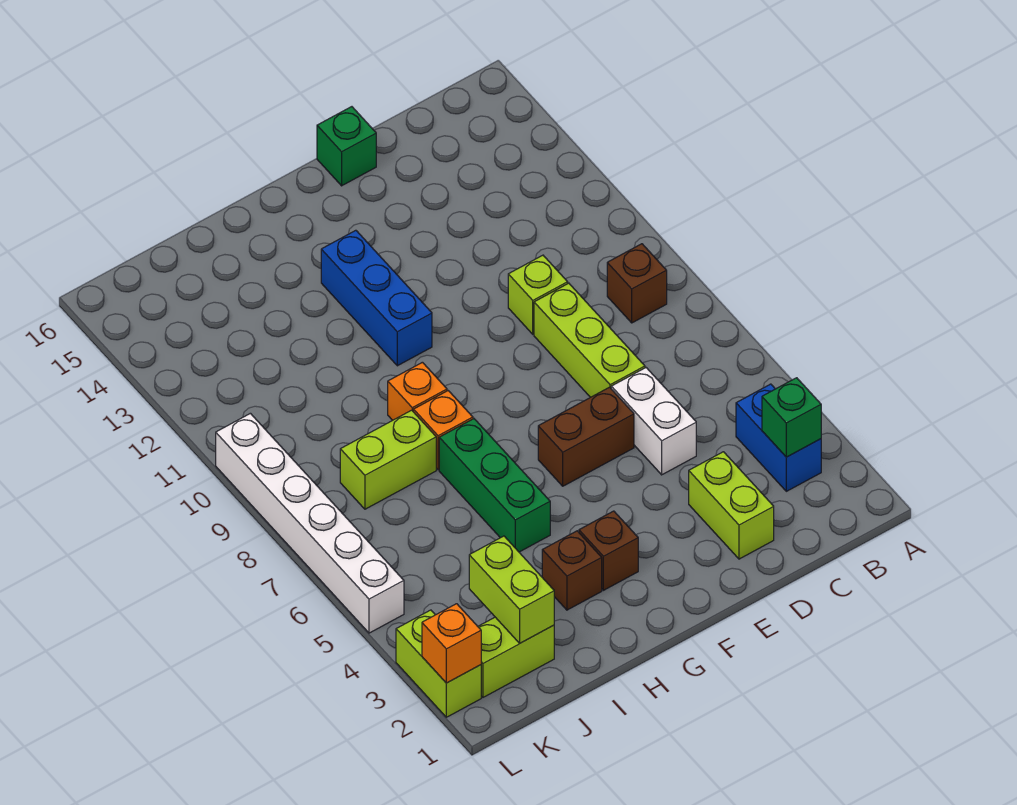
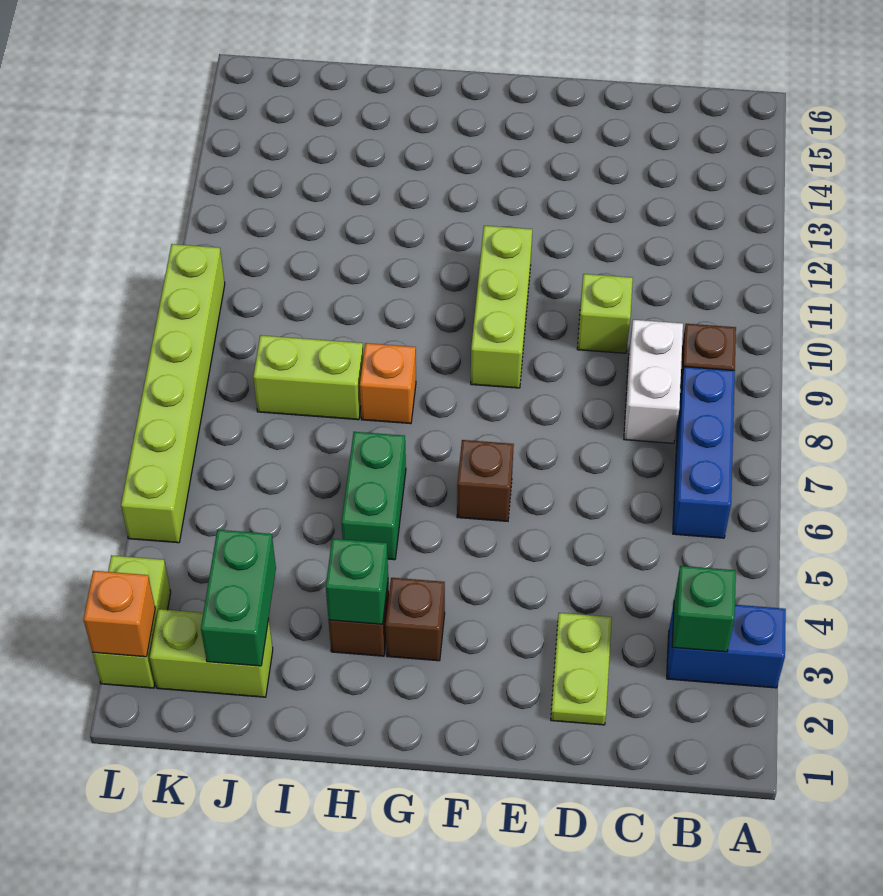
blue brick B3:B4 level 1 -> blue brick A3:B3 level 1
lime brick D2:D3 level 1 -> lime plate D2:D3 level 1
white brick D5:D6 level 1 -> white brick C8:C9 level 1
lime brick D7:D9 level 1 -> lime brick F9:F11 level 1
brown brick E6:F6 level 1 -> brown brick F6 level 1
green brick E16 level 1 -> green brick H3 level 2
blue brick G11:G13 level 1 -> blue brick B6:B8 level 1
green brick H5:H7 level 1 -> green brick H5:H6 level 1
orange brick H9 level 1 -> none
lime brick J2:J3 level 2 -> green brick J2:J3 level 2
white brick L5:L10 level 1 -> lime brick L5:L10 level 1

